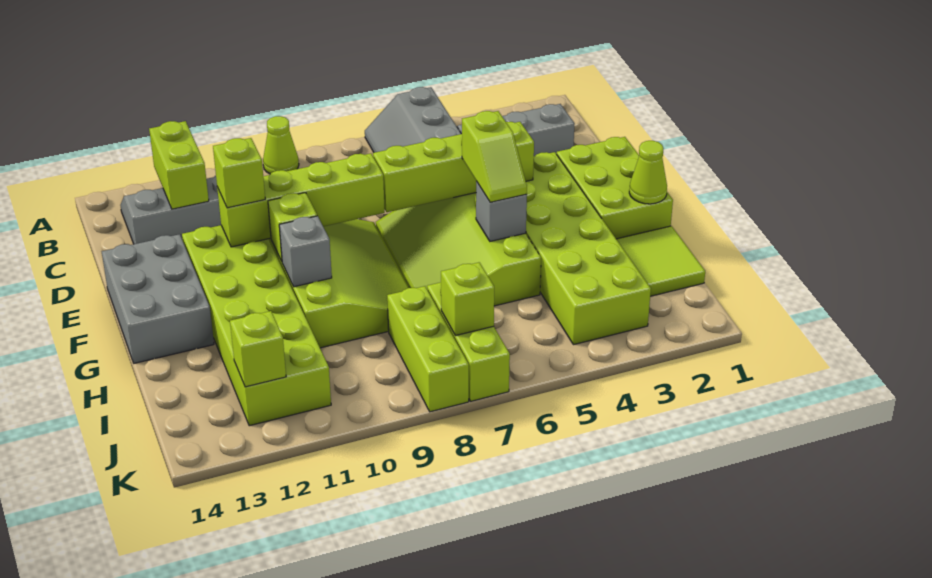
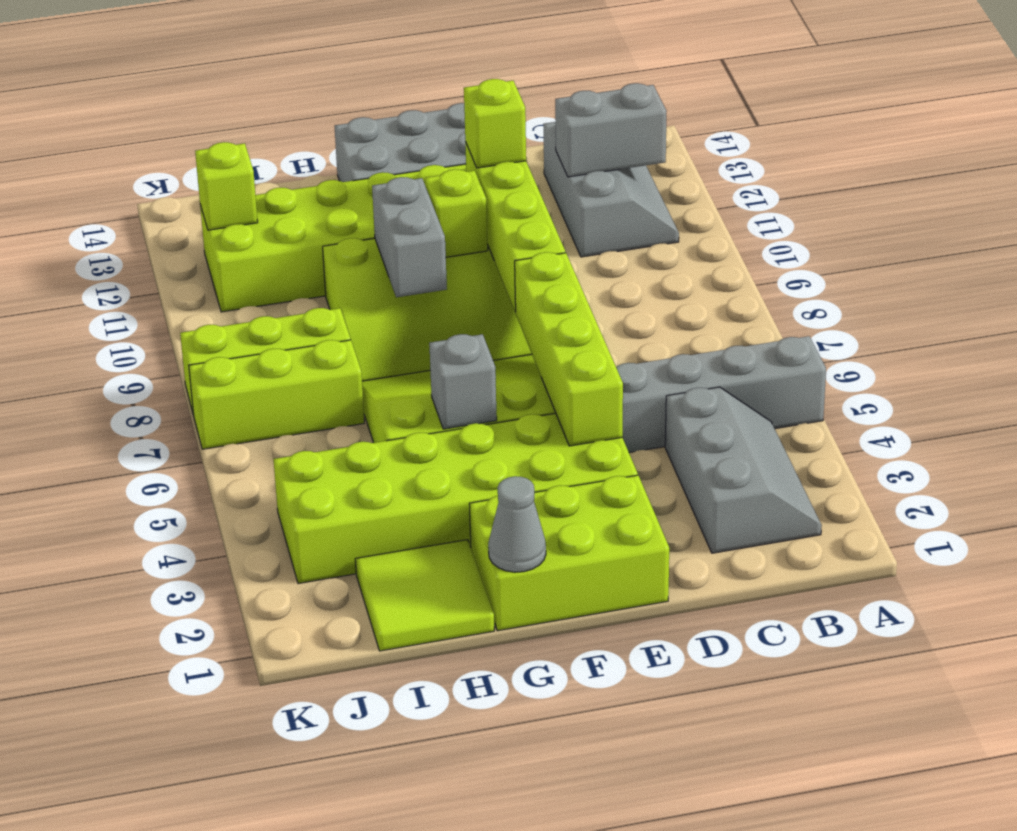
lime cone A9 level 1 -> none
lime brick B12:C12 level 2 -> grey brick B12:C12 level 2
lime slope F5:G5 level 3 top F -> none
lime cone G1 level 2 -> grey cone G1 level 2
grey brick G10 level 2 -> grey brick G9:G10 level 2
lime brick J7 level 2 -> none

